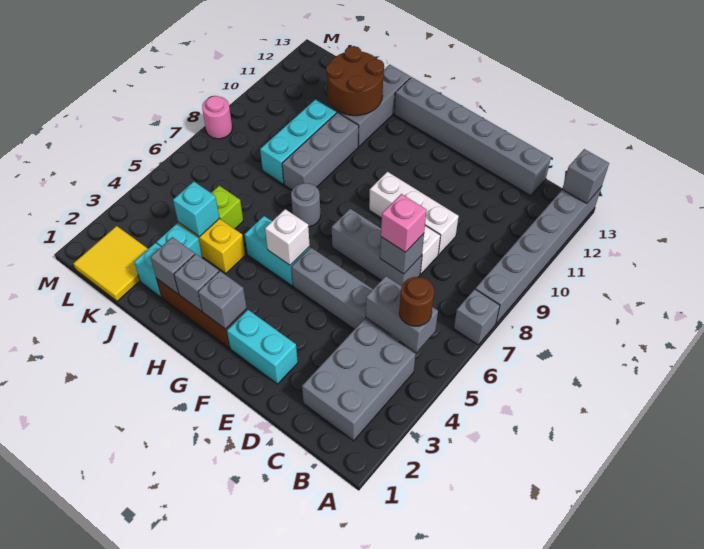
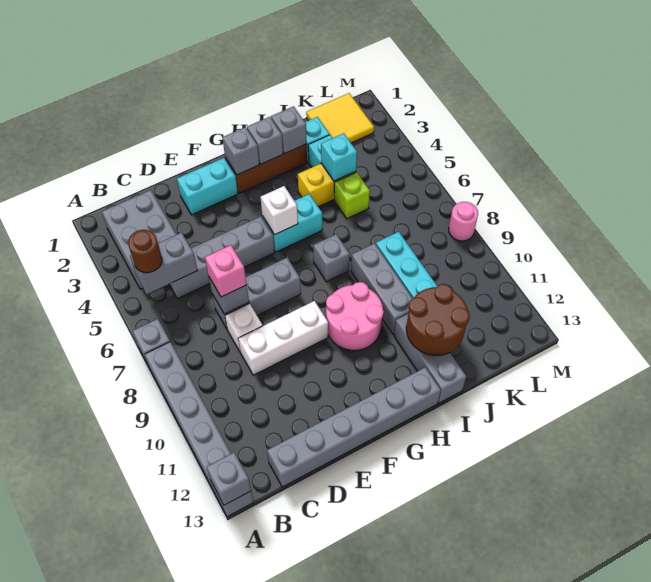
none -> pink round brick G9:H10 level 1
grey round brick H7 level 1 -> grey brick H7 level 1

